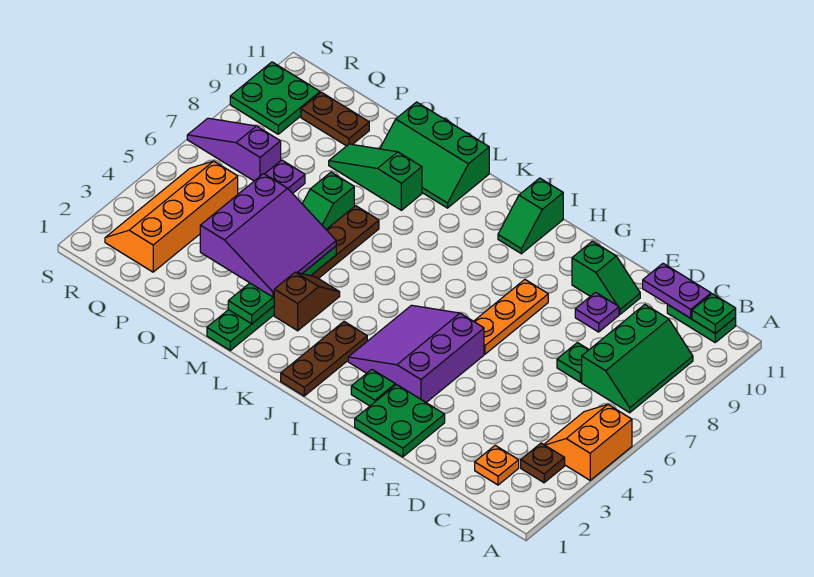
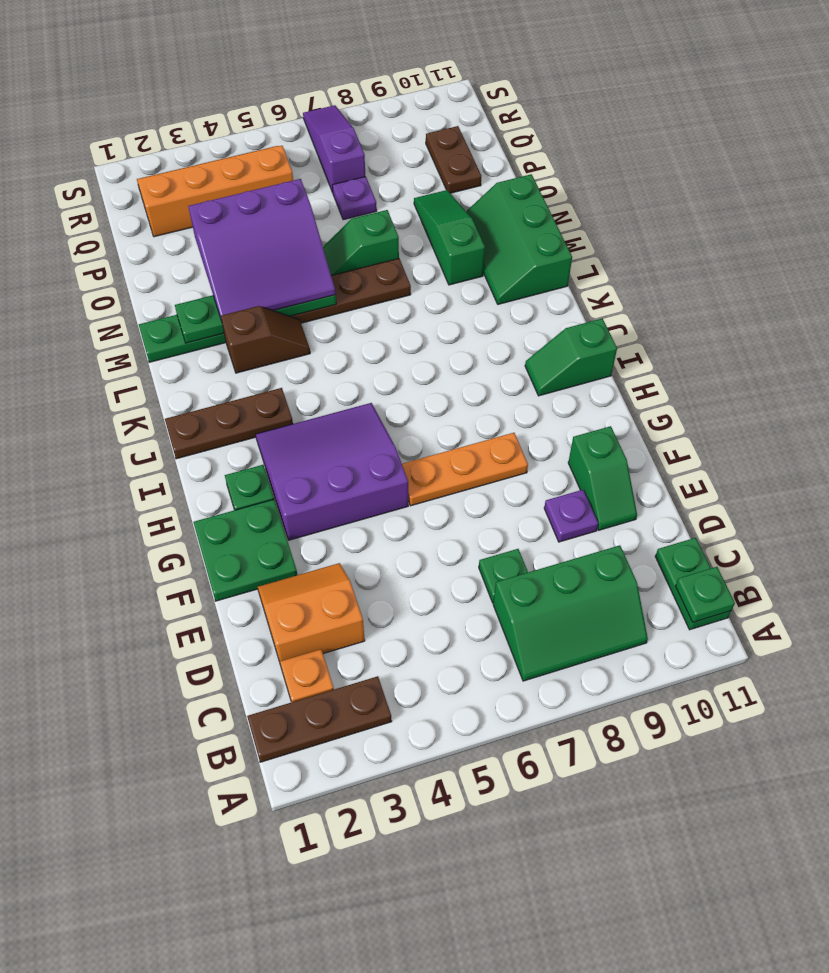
orange slope A4:B5 level 1 top A -> orange slope D2:E3 level 1 top D
brown plate B3 level 1 -> brown plate B1:B3 level 1
purple plate C11:D11 level 2 -> none
green plate R9:S10 level 1 -> none

